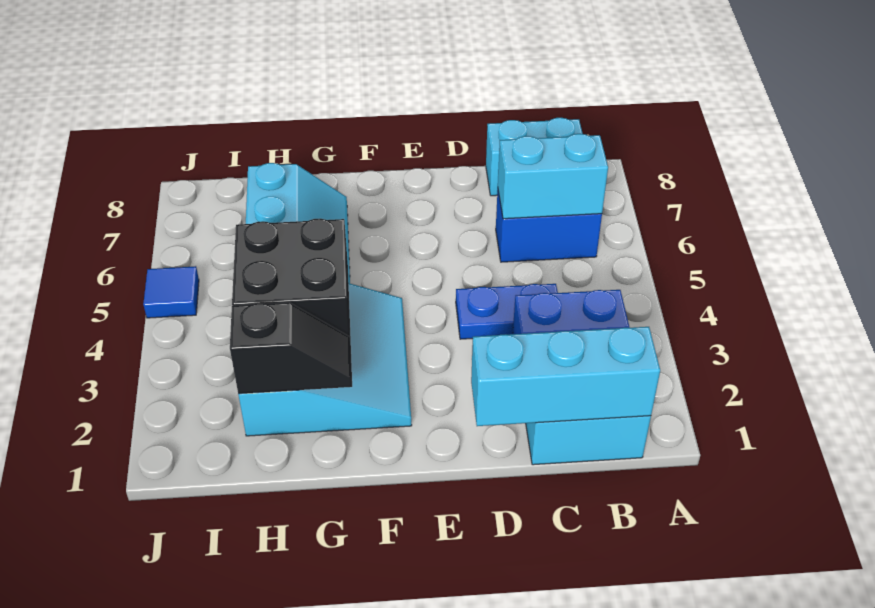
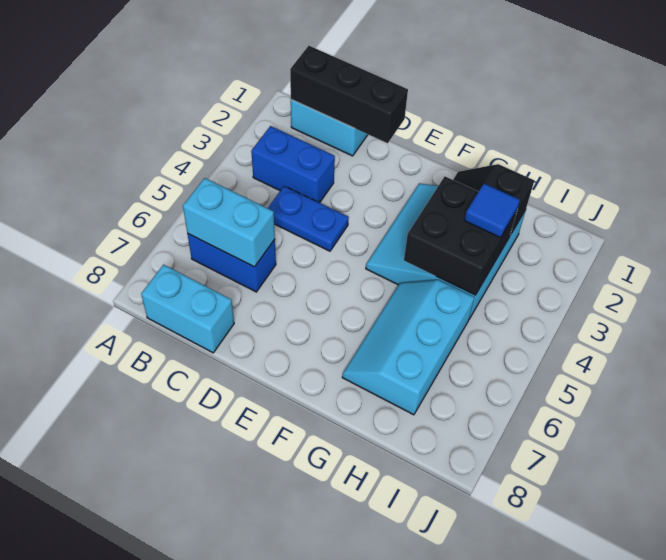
cyan brick B1:D1 level 2 -> black brick B1:D1 level 2
blue tile J5 level 1 -> blue tile H3 level 3

